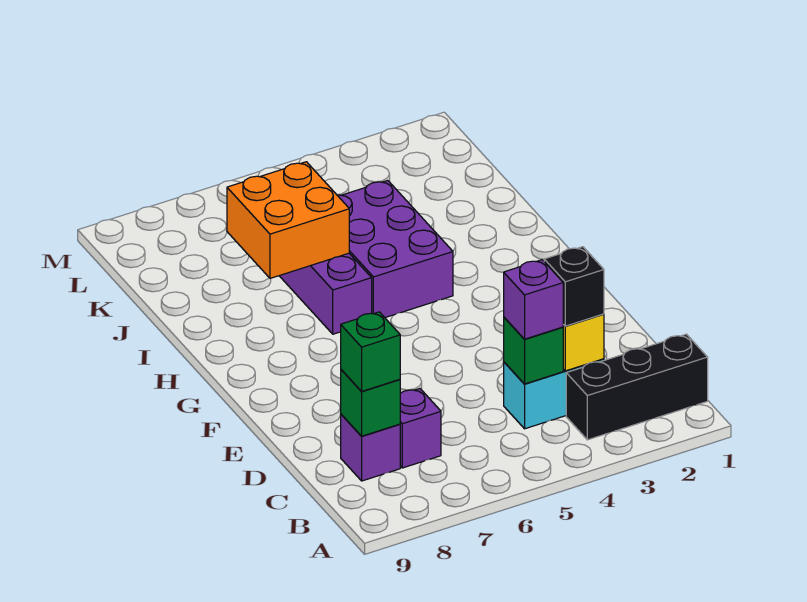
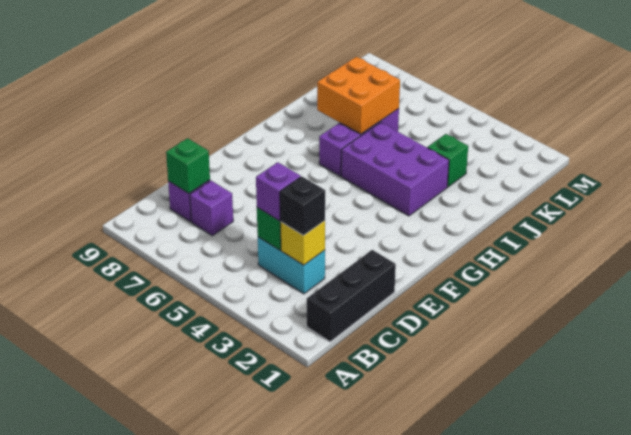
black brick B1:B3 level 1 -> black brick B1:D1 level 1
green brick C8 level 3 -> green brick J3 level 1
purple brick H4:J5 level 1 -> purple brick H3:I5 level 1

